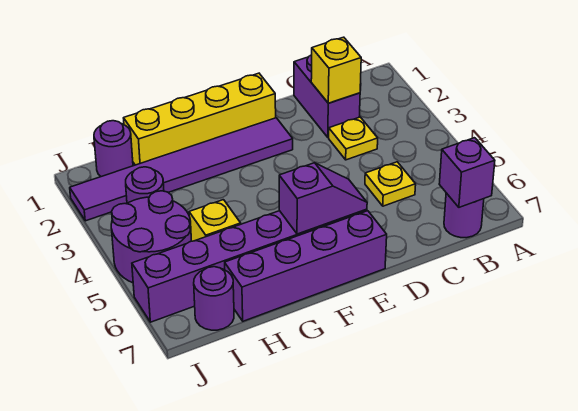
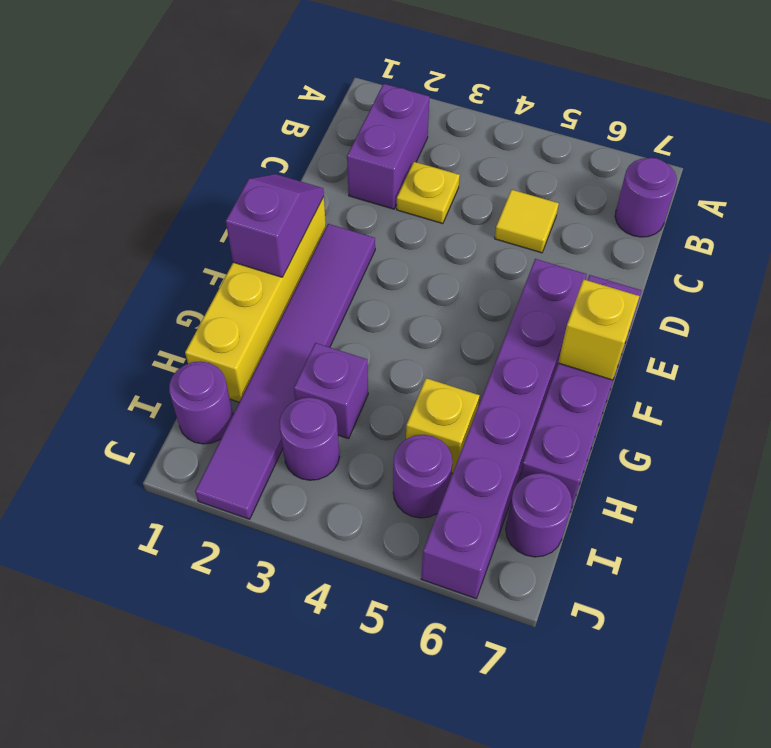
purple brick B7 level 2 -> purple brick H3 level 1
purple brick C1:C2 level 1 -> purple brick B2:C2 level 1
yellow brick C2 level 2 -> yellow brick F7 level 2
yellow plate C5 level 1 -> yellow tile C5 level 1
purple slope E6:F6 level 2 top F -> purple slope E1:F1 level 2 top F
purple round brick I4:J5 level 1 -> purple round brick I5 level 1

